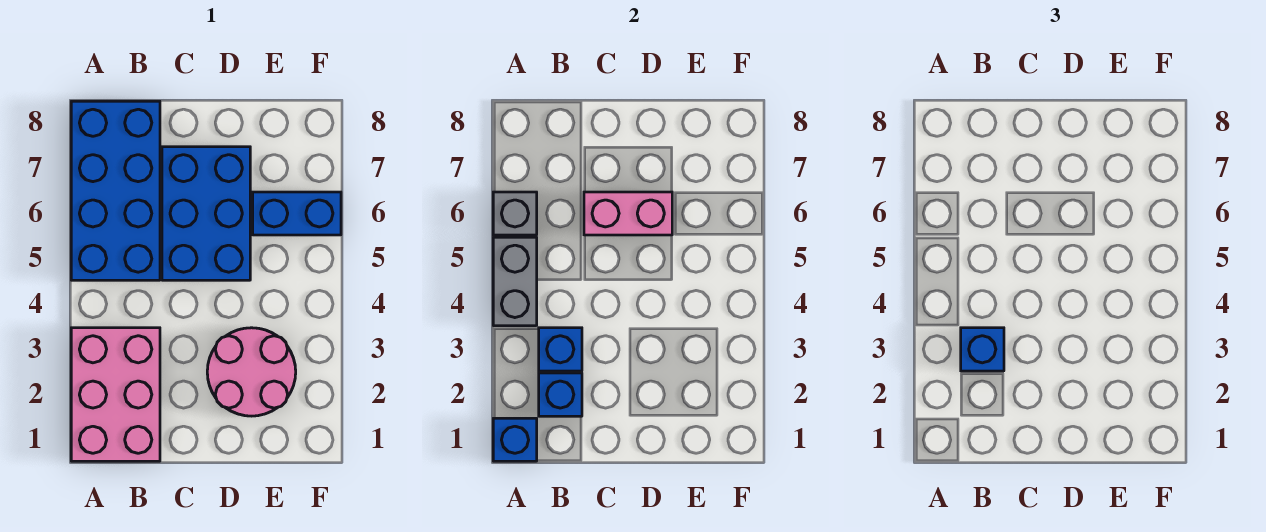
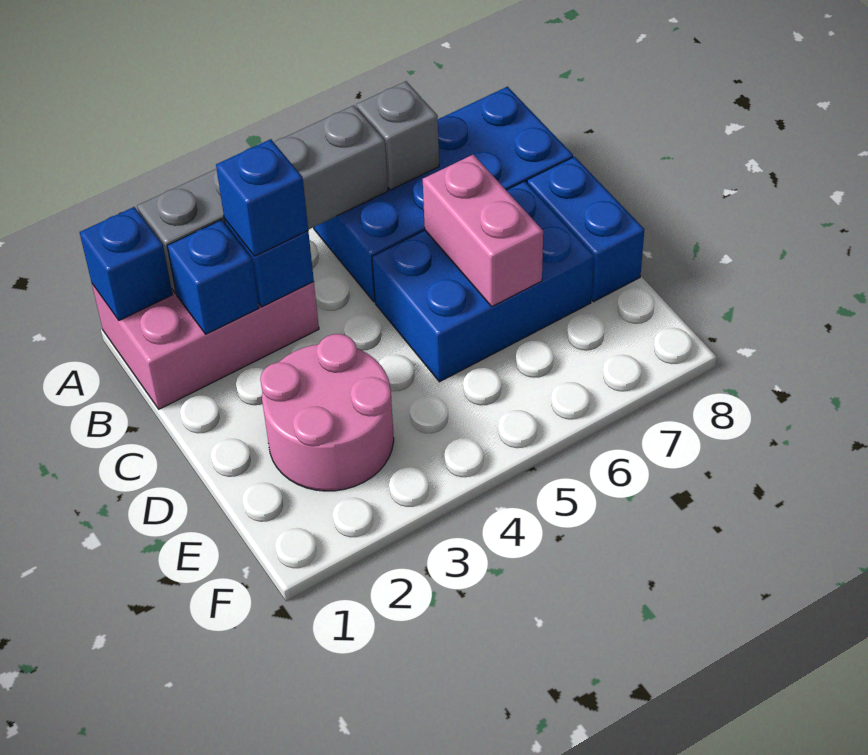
grey brick A4:A5 level 2 -> grey brick A2:A5 level 2
blue brick E6:F6 level 1 -> blue brick C8:D8 level 1

